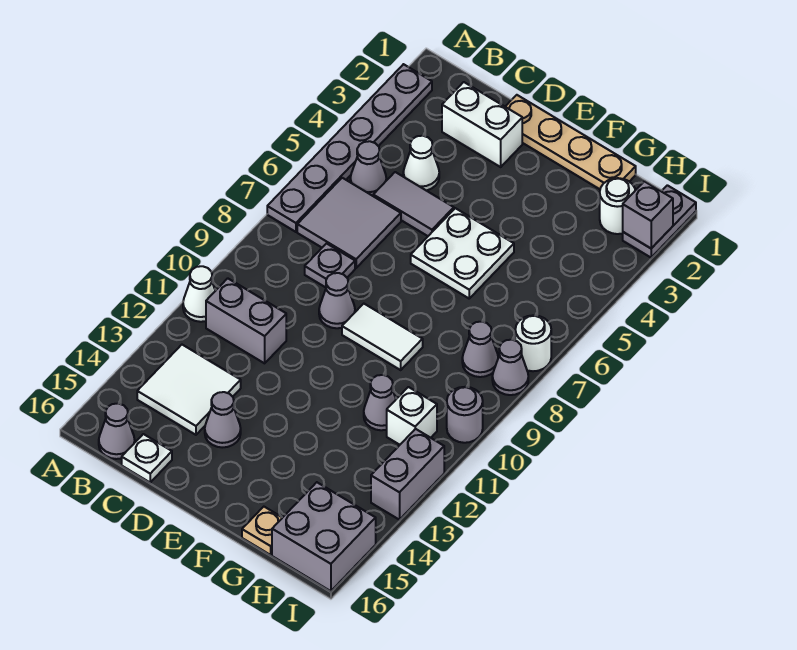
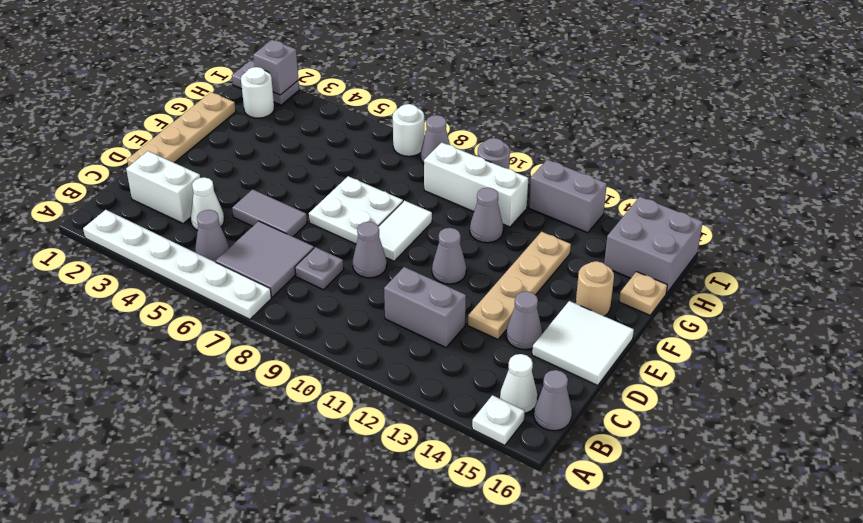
grey plate A2:A7 level 1 -> white plate A2:A7 level 1
white cone A11 level 1 -> white cone B15 level 1
grey brick B11:C11 level 1 -> grey brick C11:C12 level 1
white tile B13:C14 level 1 -> white tile D15:E16 level 1
white brick C2:D2 level 1 -> white brick C2:C3 level 1
grey tile C5:D5 level 1 -> grey tile D5:D6 level 1
white plate C16 level 1 -> white plate A15 level 1
none -> tan plate D13:G13 level 1
white plate E5:F6 level 1 -> white plate E7:F8 level 1
none -> tan round brick F15 level 1
grey cone H8 level 1 -> grey cone E11 level 1
white brick H11 level 1 -> white brick H9:H11 level 1

